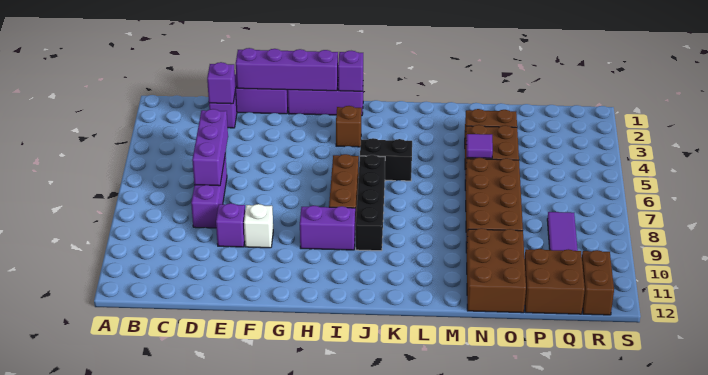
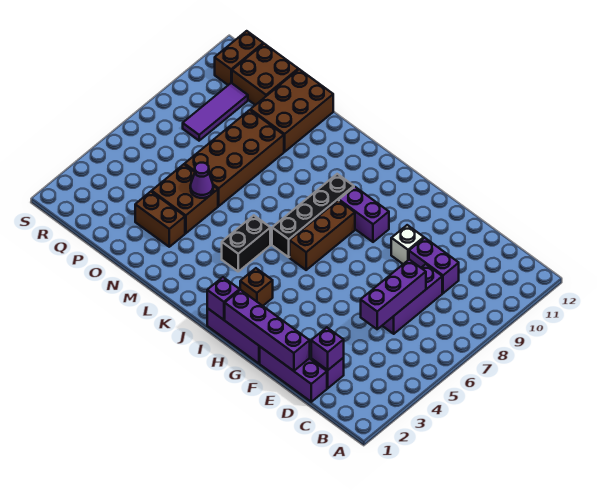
purple brick E9 level 1 -> purple brick D9:E9 level 1
black brick J5:K5 level 1 -> black brick K4:K5 level 1
purple tile N5 level 2 -> purple cone N5 level 2

